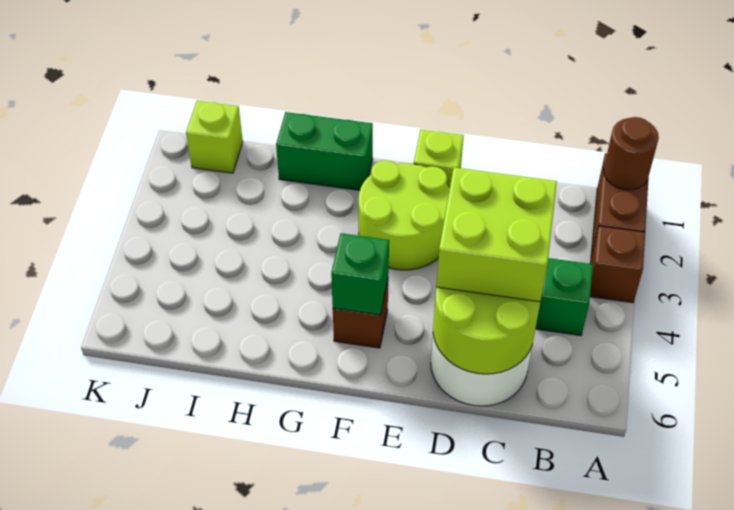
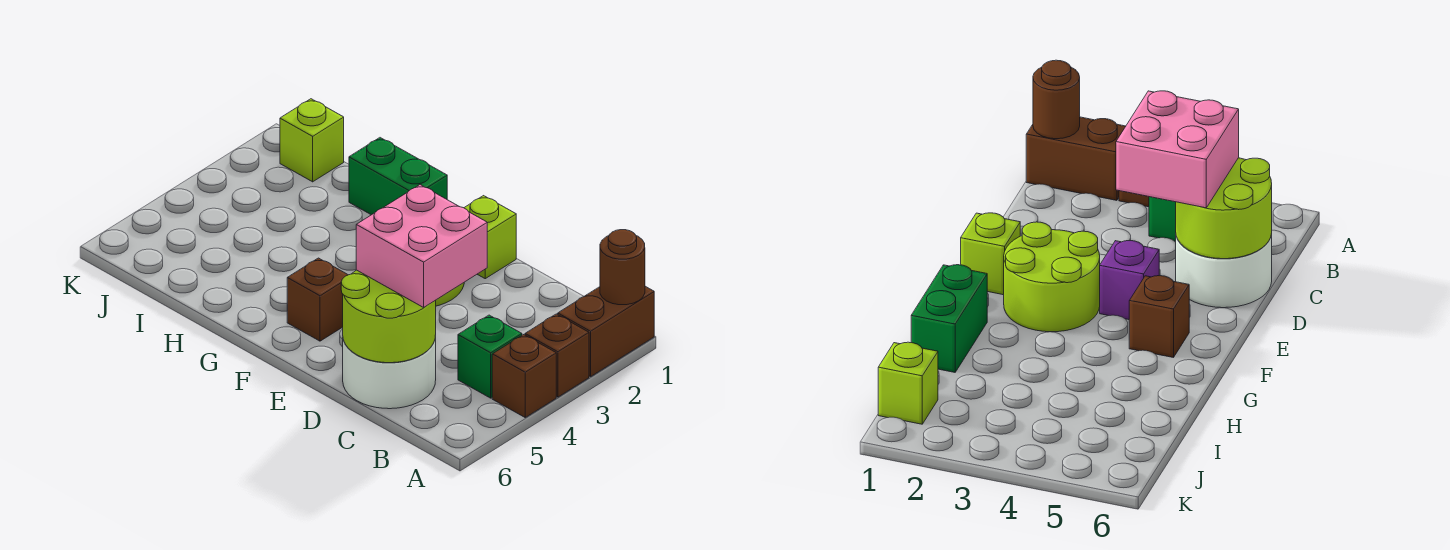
none -> brown brick A4 level 1
lime brick C4:D5 level 3 -> pink brick C4:D5 level 3
none -> purple brick E4 level 1
green brick F5 level 2 -> none

